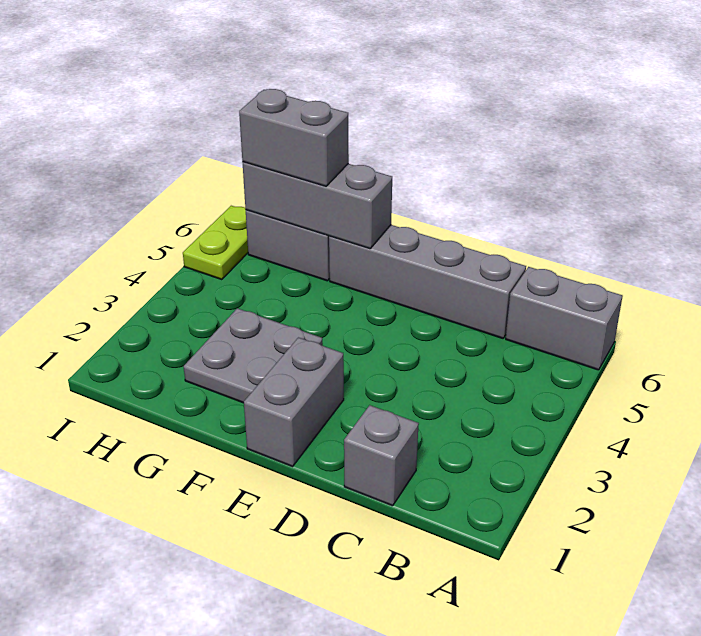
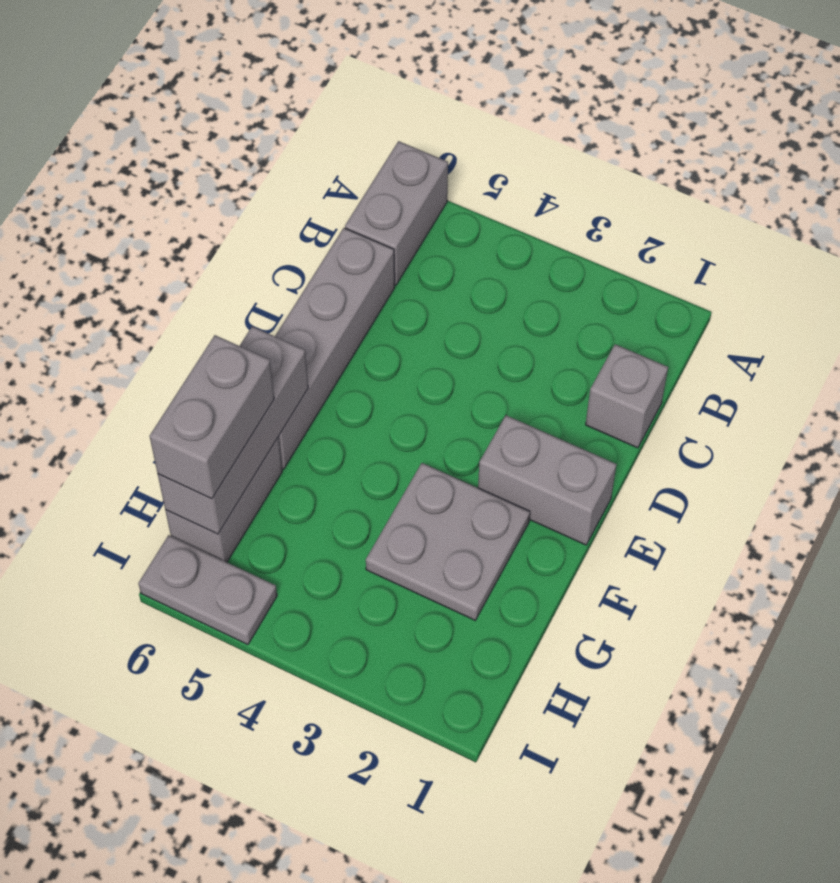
lime plate I5:I6 level 1 -> grey plate I5:I6 level 1

